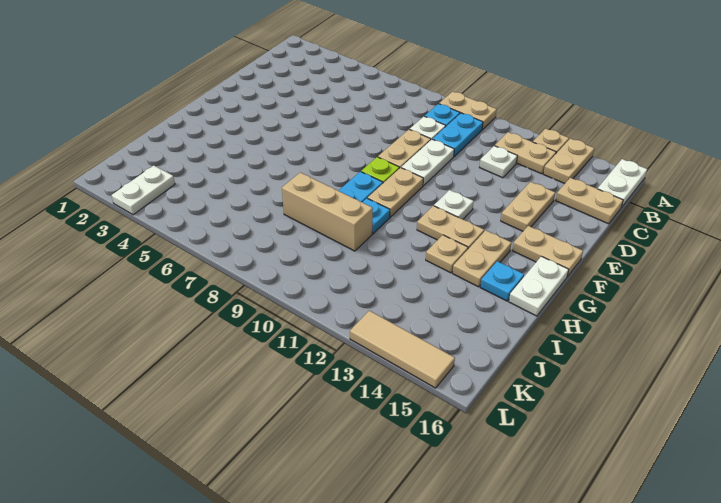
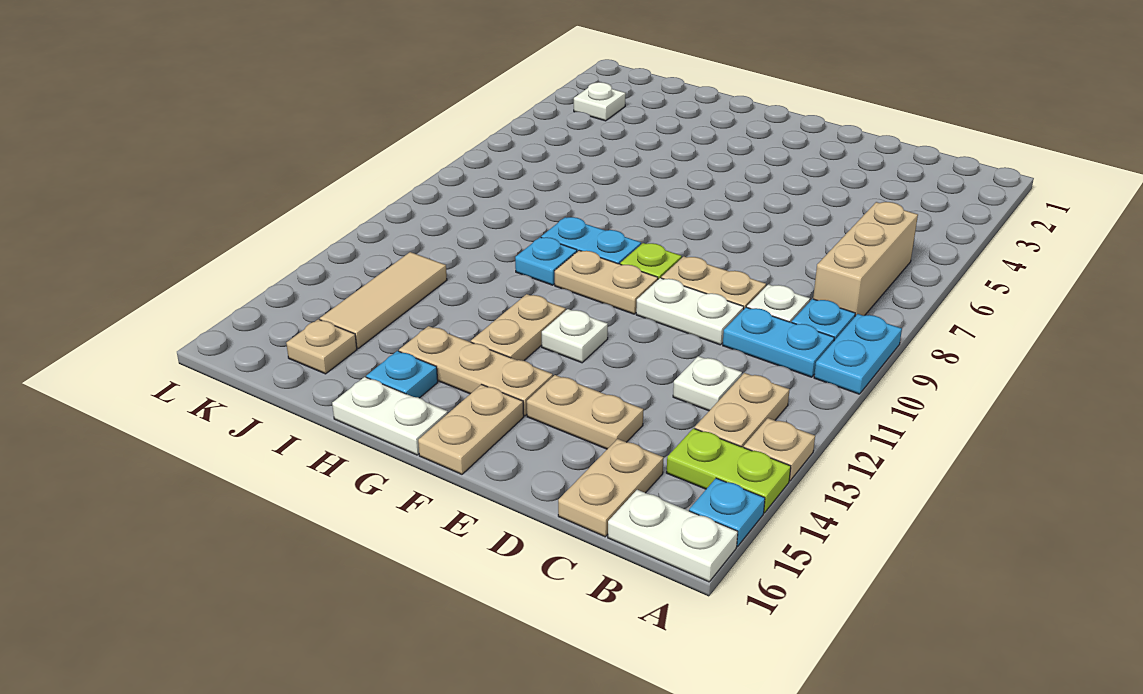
tan plate A9:A10 level 1 -> cyan plate A9:A10 level 1
tan plate A14:B14 level 1 -> lime plate A14:B14 level 1
none -> cyan plate A15 level 1
tan plate G14:H14 level 1 -> tan plate F14:H14 level 1
tan plate H13 level 1 -> tan plate J15 level 1
tan brick I8:I10 level 1 -> tan brick B6:B8 level 1
white plate K3:L3 level 1 -> white plate K3 level 1
tan tile L13:L15 level 1 -> tan tile J12:J14 level 1

